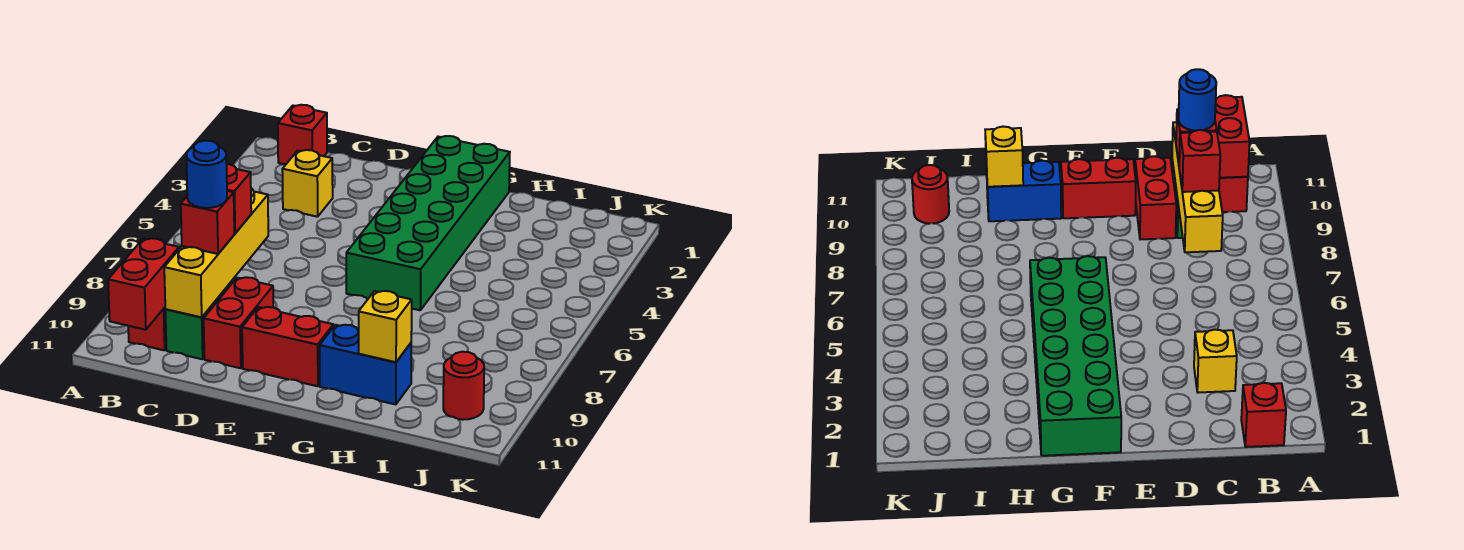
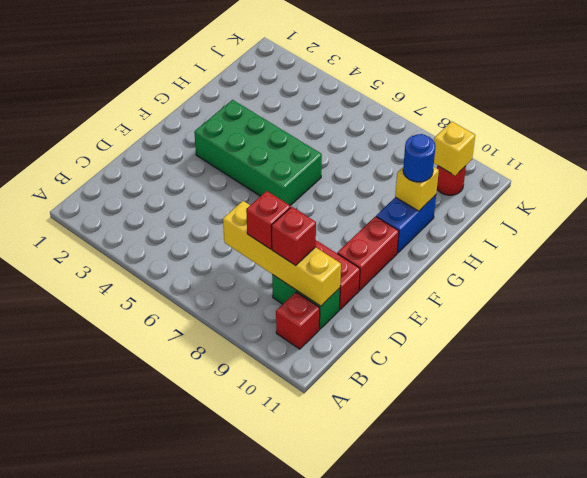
red brick B1 level 1 -> none
red brick B10:B11 level 2 -> none
yellow brick C3 level 1 -> yellow brick J10 level 2
blue round brick C9 level 4 -> blue round brick H10 level 3
green brick F1:G6 level 1 -> green brick F3:G6 level 1

